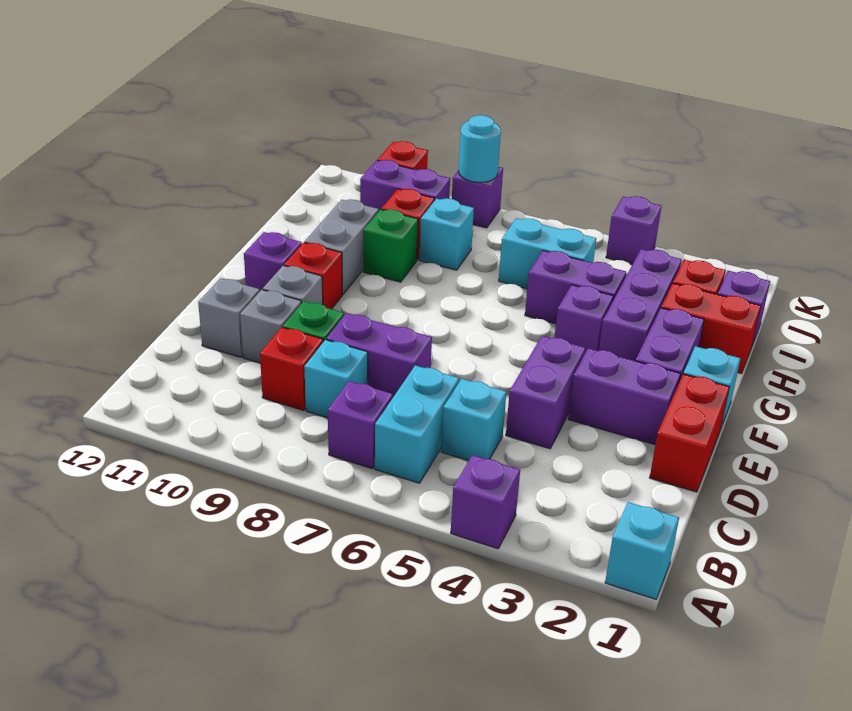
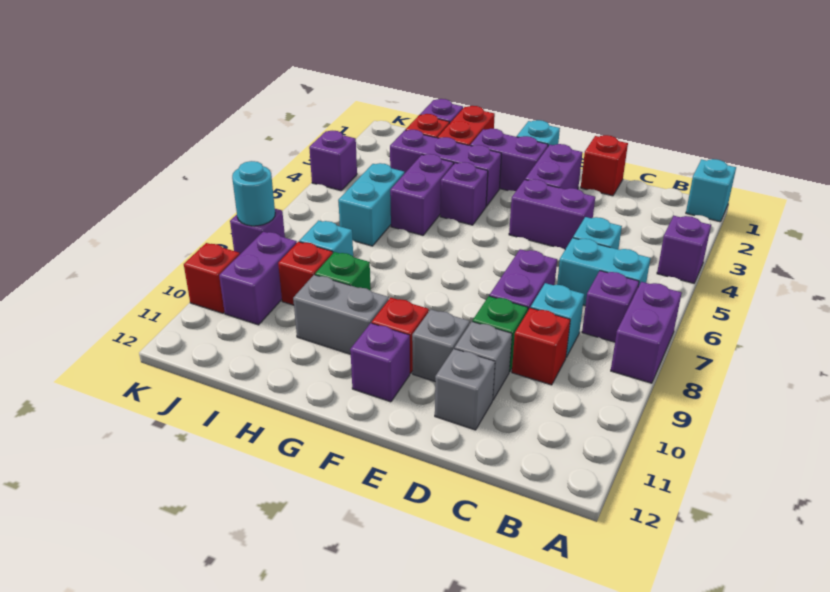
none -> purple brick A7:A8 level 1
red brick D1:E1 level 1 -> red brick D1 level 1

